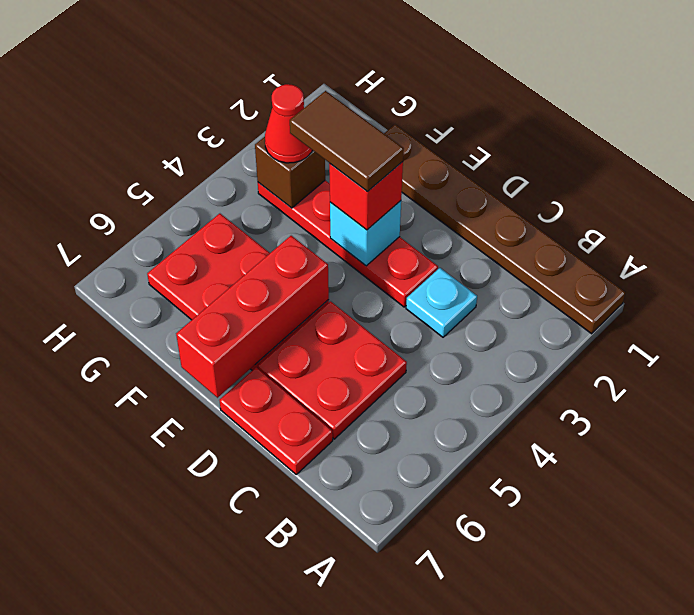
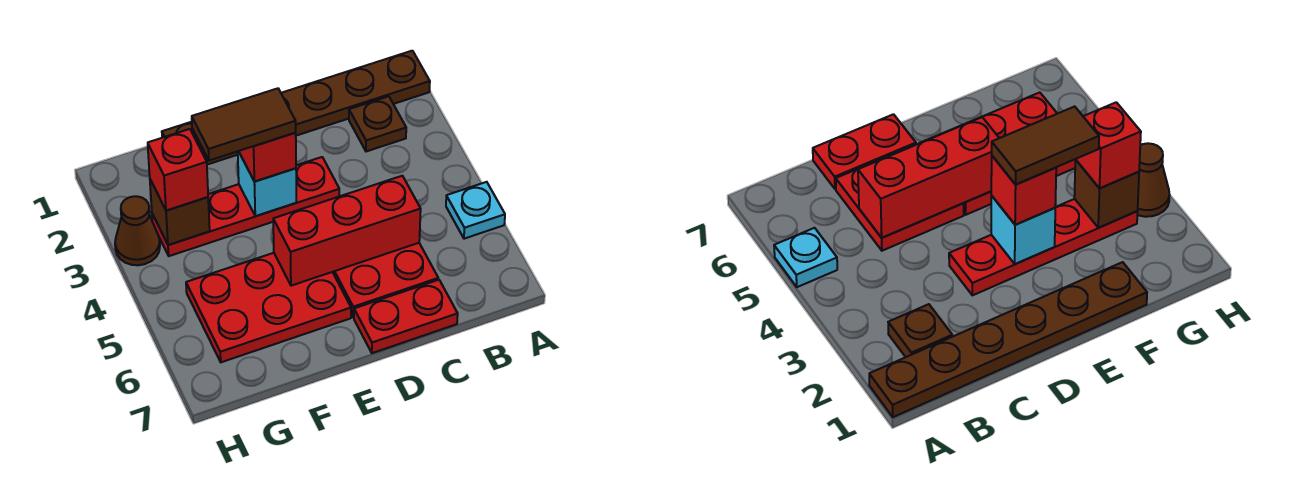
none -> brown plate B2 level 1
cyan plate C3 level 1 -> cyan plate A5 level 1
red brick E5:E7 level 2 -> red brick C5:E5 level 2
red cone G3 level 3 -> red brick G3 level 3
none -> brown cone H3 level 1

